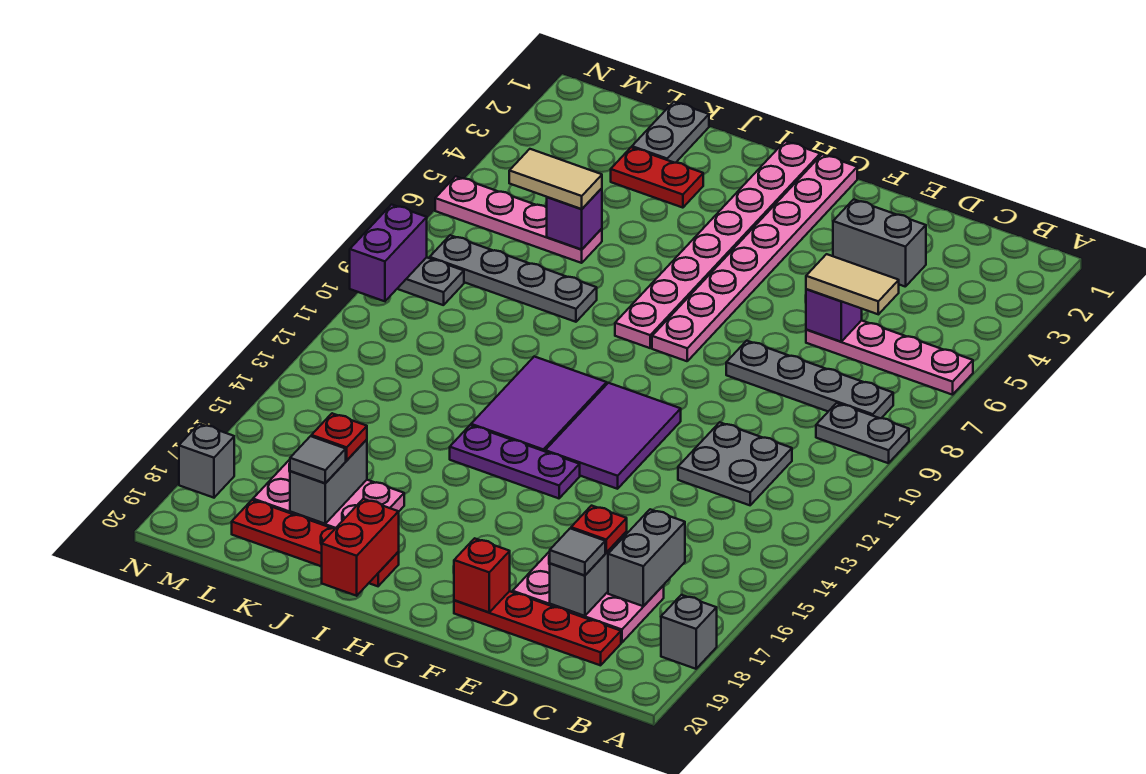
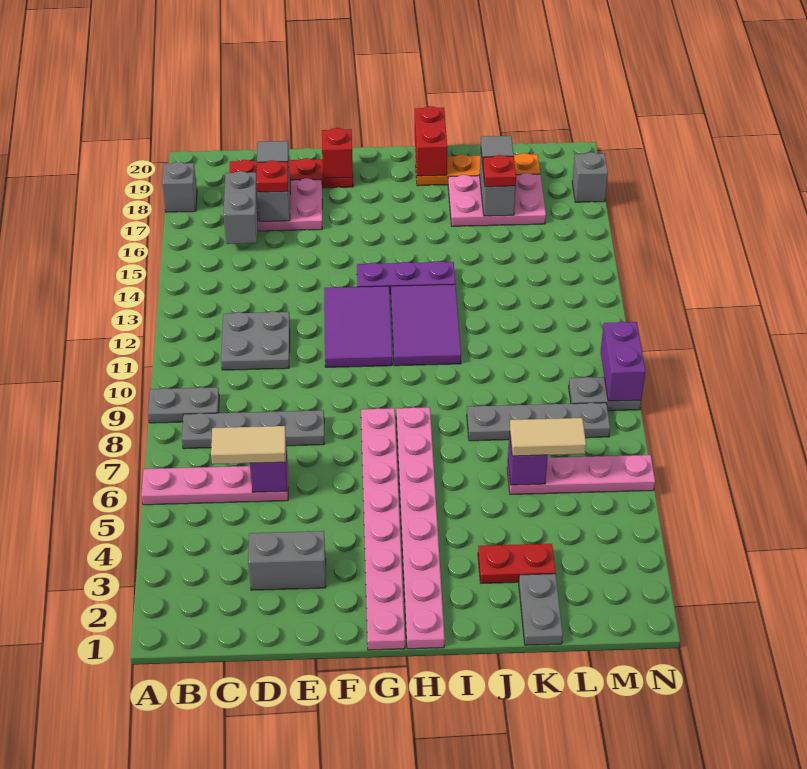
red plate I19:L19 level 1 -> orange plate I19:L19 level 1

